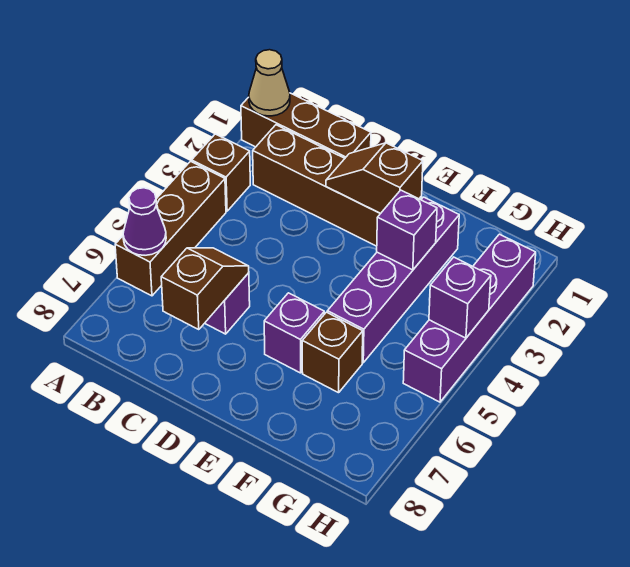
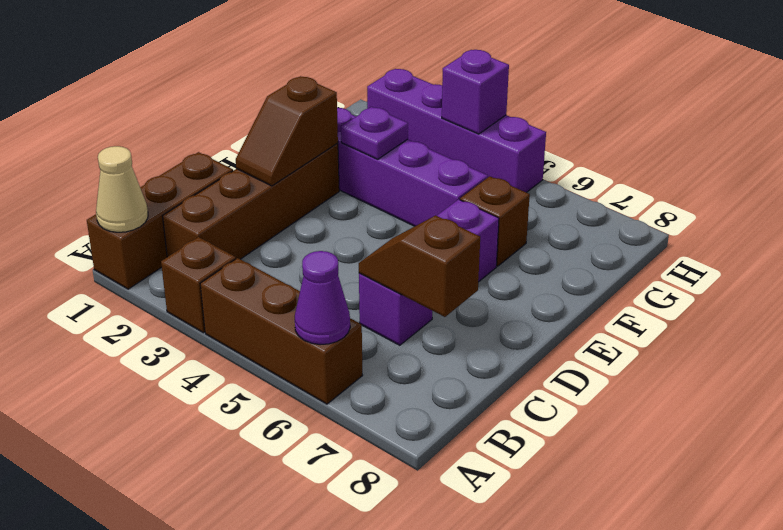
purple brick F3 level 2 -> purple plate F3 level 2

